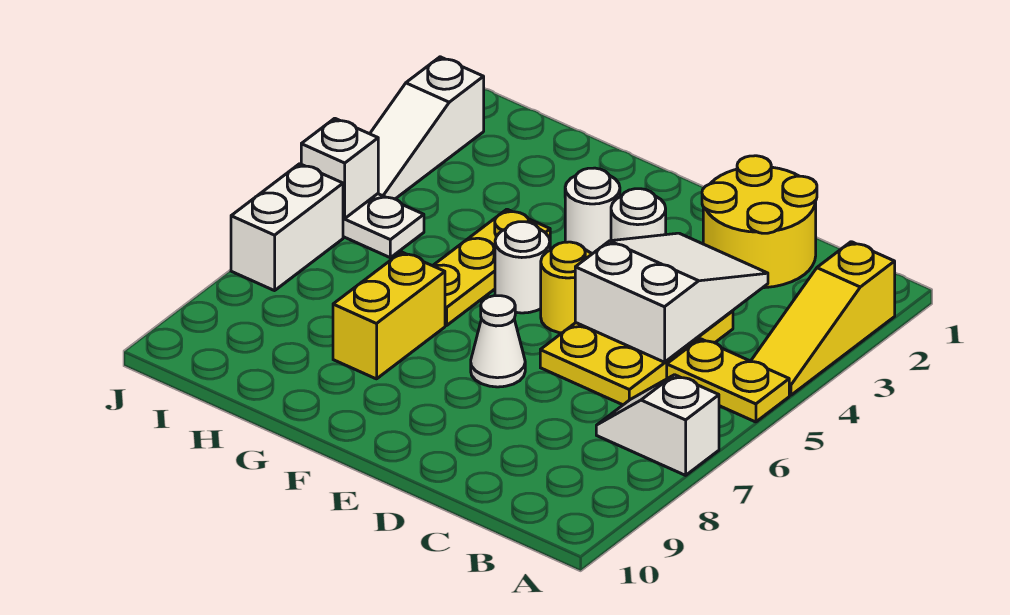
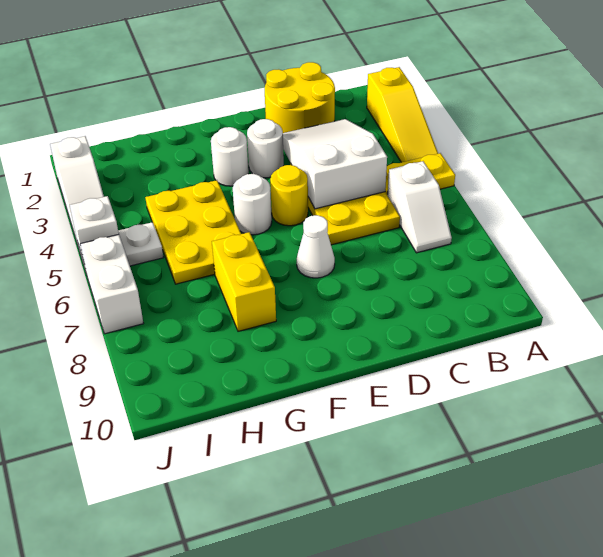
white slope A7:B7 level 1 top A -> white slope B6:B7 level 1 top 6
yellow plate G4:G6 level 1 -> yellow plate G4:H6 level 1

